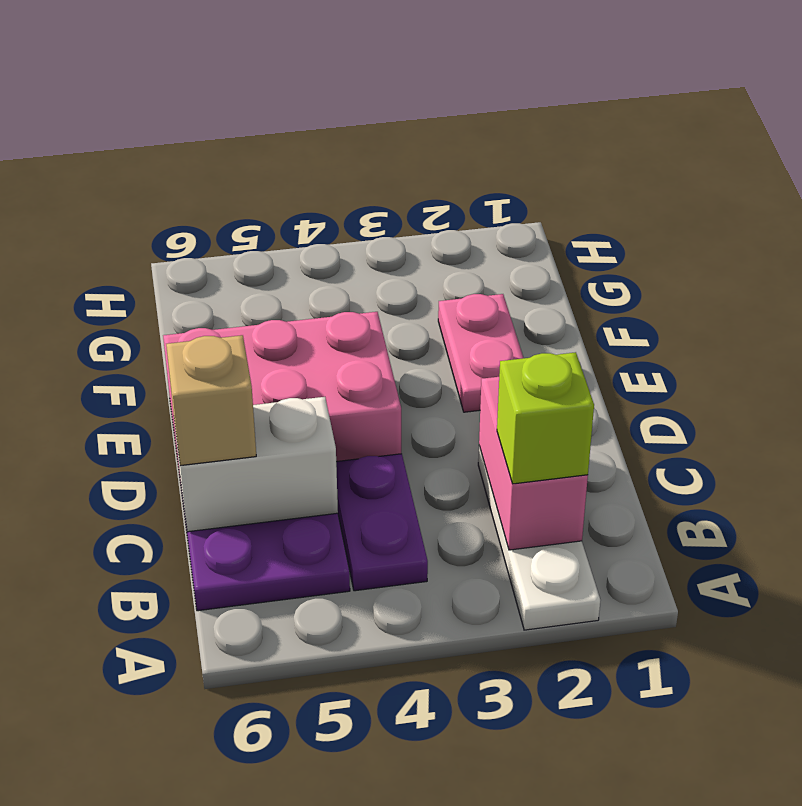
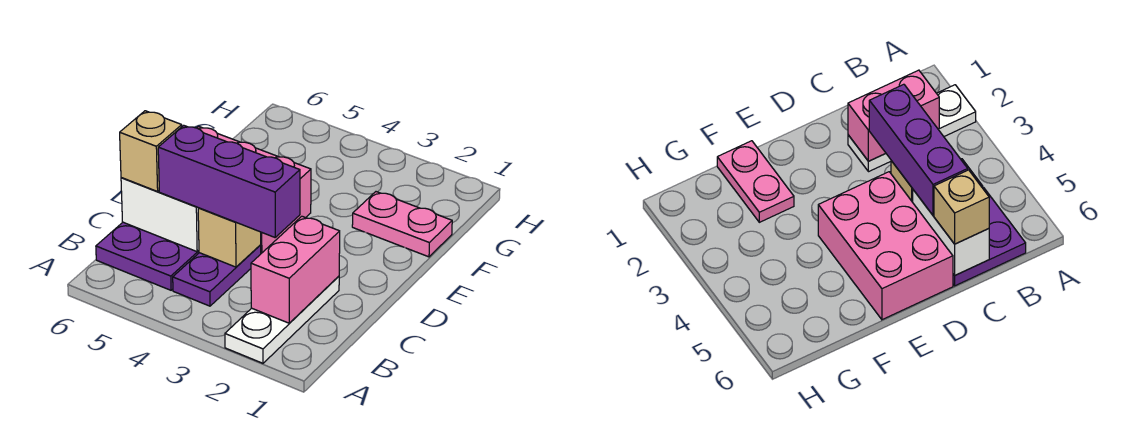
lime brick B2 level 3 -> none
none -> purple brick C3:C5 level 3
none -> tan brick C4 level 2
pink plate E2:F2 level 1 -> pink plate F1:F2 level 1

